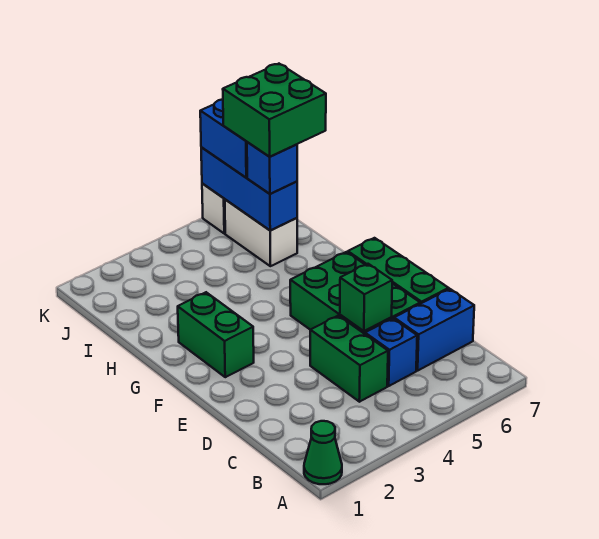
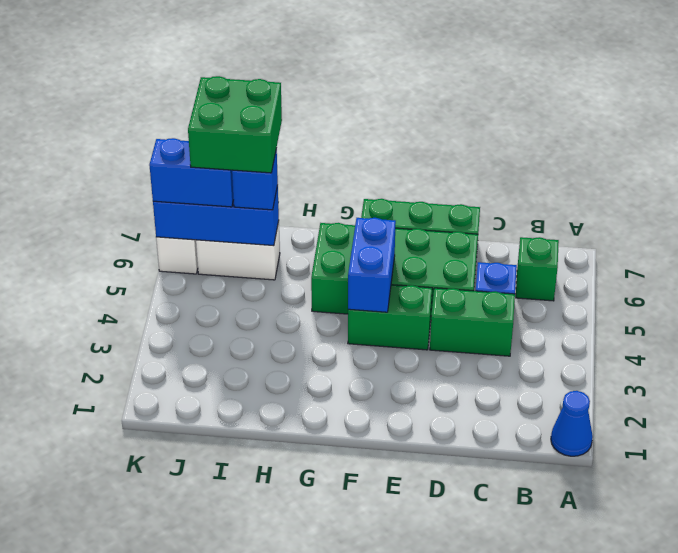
green cone A1 level 1 -> blue cone A1 level 1
blue brick C6:C7 level 1 -> blue brick F4:F5 level 2
green brick D5:F6 level 1 -> green brick D5:G6 level 1
green brick D5 level 2 -> green brick B6 level 1
green brick F2:G2 level 1 -> green brick E4:F4 level 1

